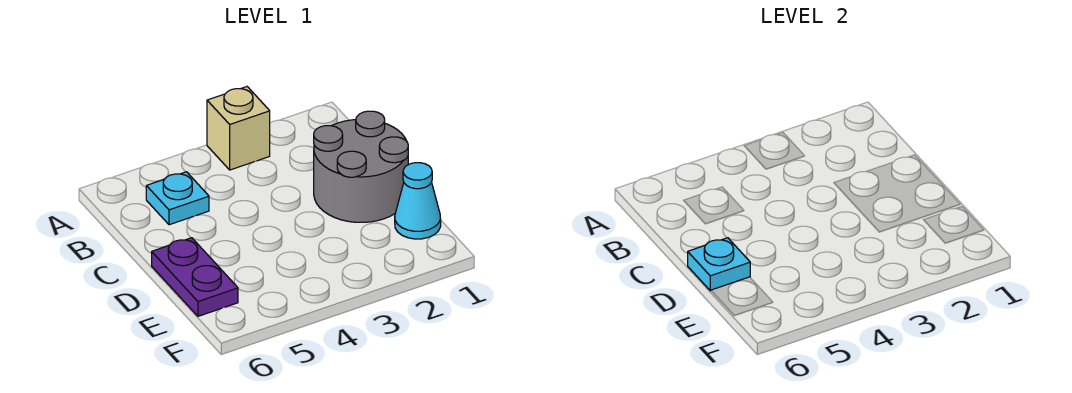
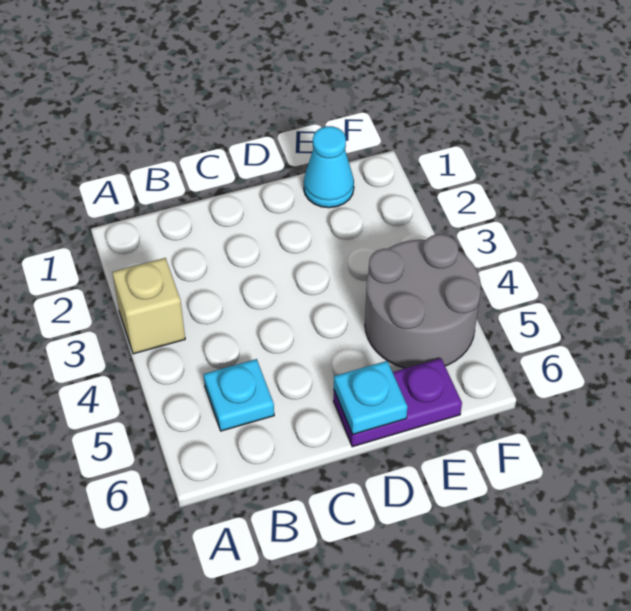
grey round brick C1:D2 level 1 -> grey round brick E4:F5 level 1

